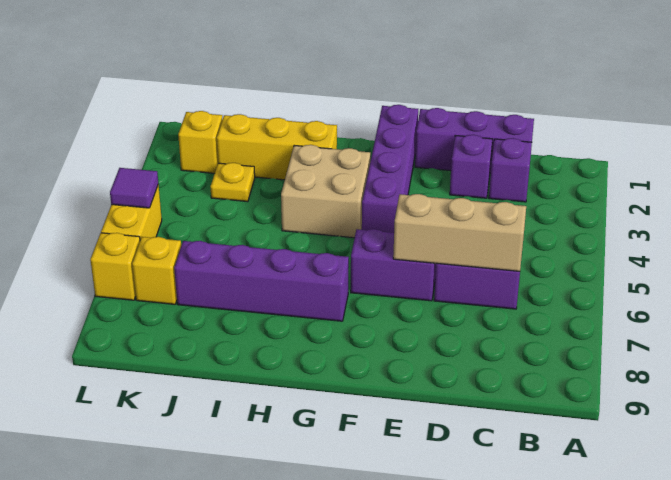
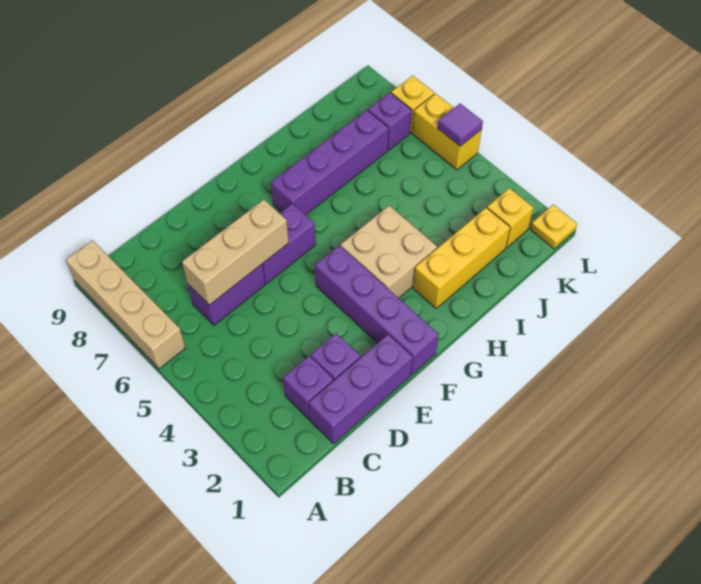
none -> tan brick A6:A9 level 1
yellow plate J3 level 1 -> yellow plate L1 level 1
yellow brick K7 level 1 -> purple brick K7 level 1

